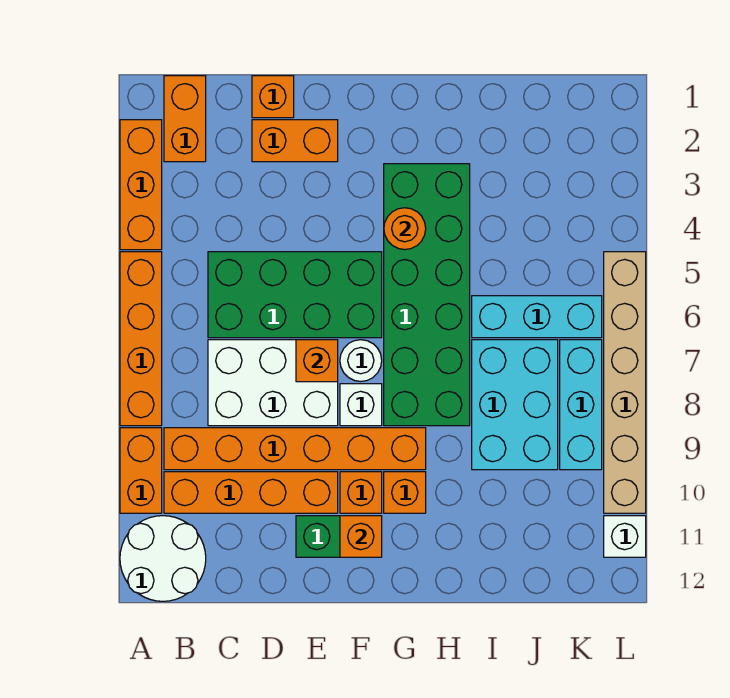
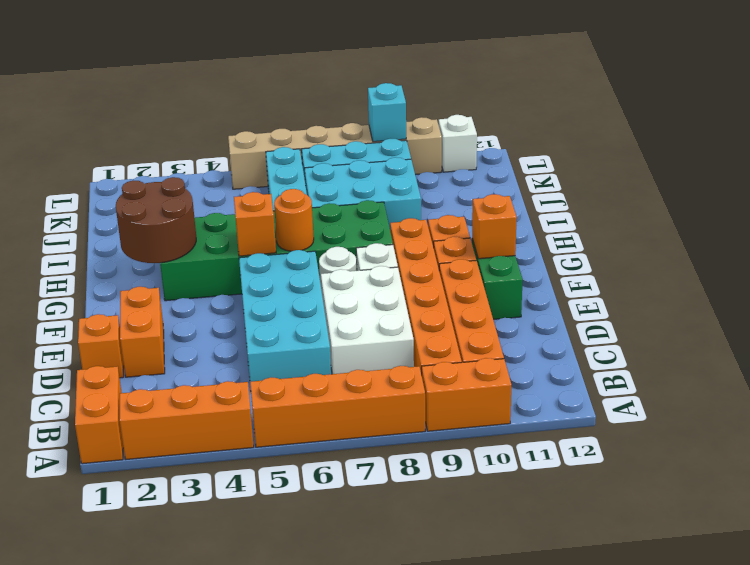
white round brick A11:B12 level 1 -> none
orange brick B1:B2 level 1 -> orange brick A1:B1 level 1
green brick C5:F6 level 1 -> cyan brick C5:F6 level 1
orange brick E7 level 2 -> orange brick G5 level 2
none -> brown round brick G2:H3 level 2
orange round brick G4 level 2 -> orange round brick G6 level 2
none -> cyan brick L9 level 2

